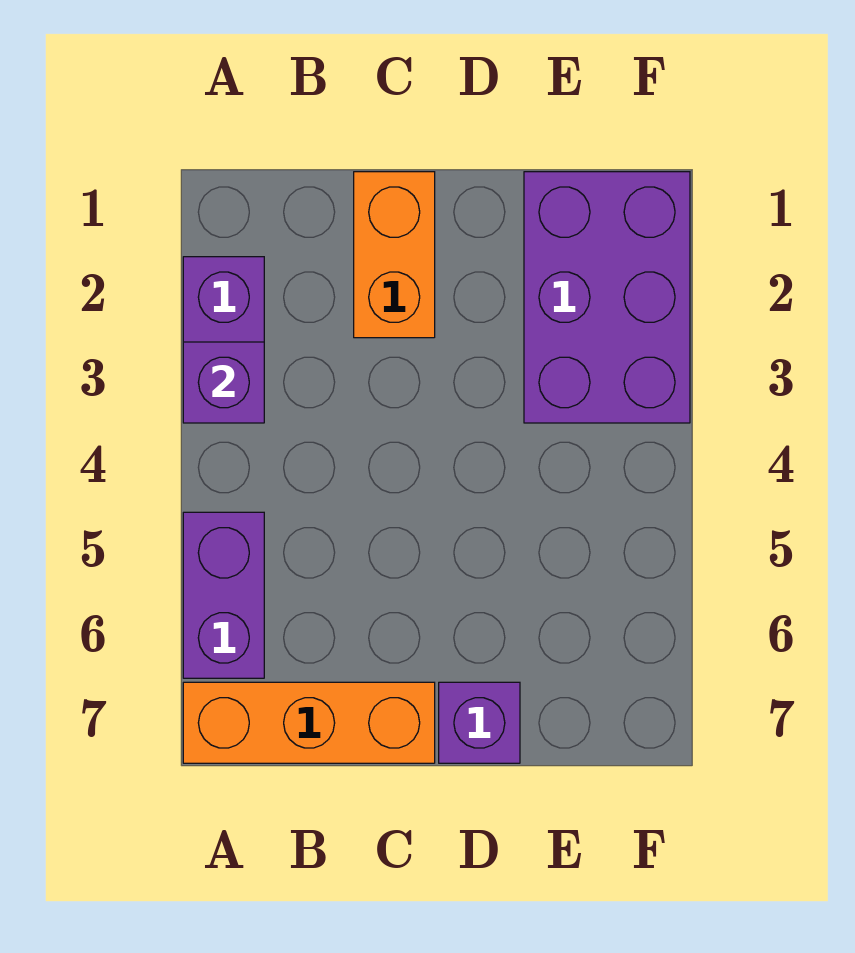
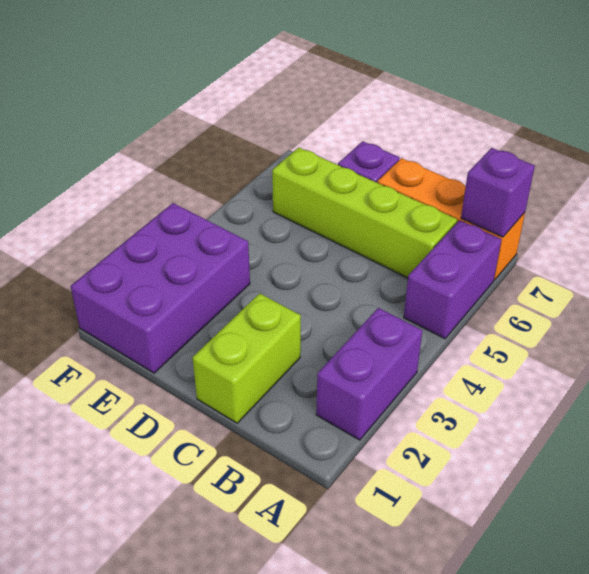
purple brick A3 level 2 -> purple brick A7 level 2
none -> lime brick B6:E6 level 1
orange brick C1:C2 level 1 -> lime brick C1:C2 level 1

